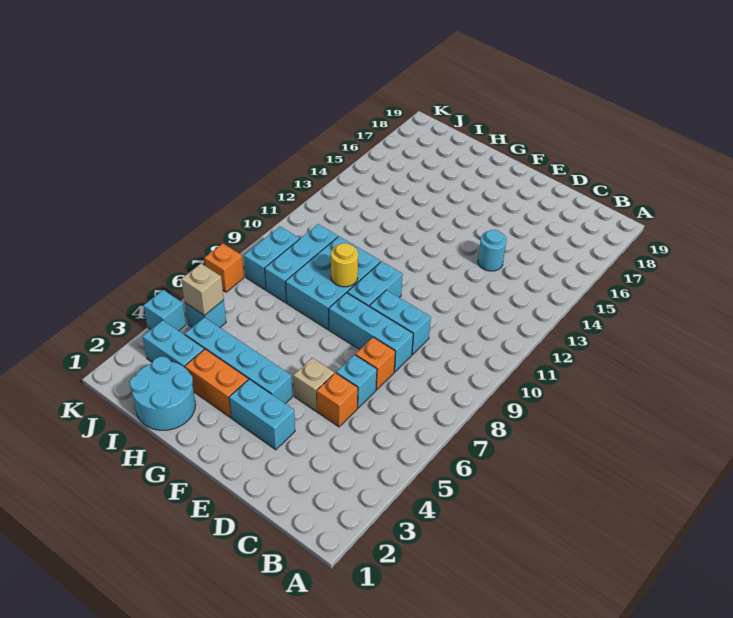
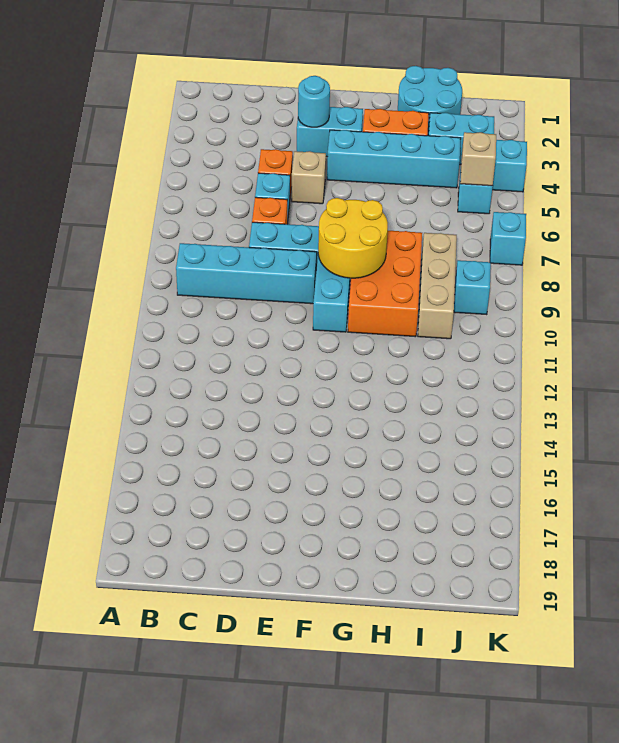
cyan brick D9:E9 level 1 -> cyan brick B9:E9 level 1
cyan round brick D14 level 1 -> cyan round brick E3 level 2
cyan brick G8:H10 level 1 -> orange brick G8:H10 level 1
yellow round brick G9 level 2 -> yellow round brick F8:G9 level 2
cyan brick I8:I10 level 1 -> tan brick I8:I10 level 1
cyan brick J8:J9 level 1 -> cyan brick J9 level 1
orange brick K7 level 1 -> cyan brick K7 level 1

